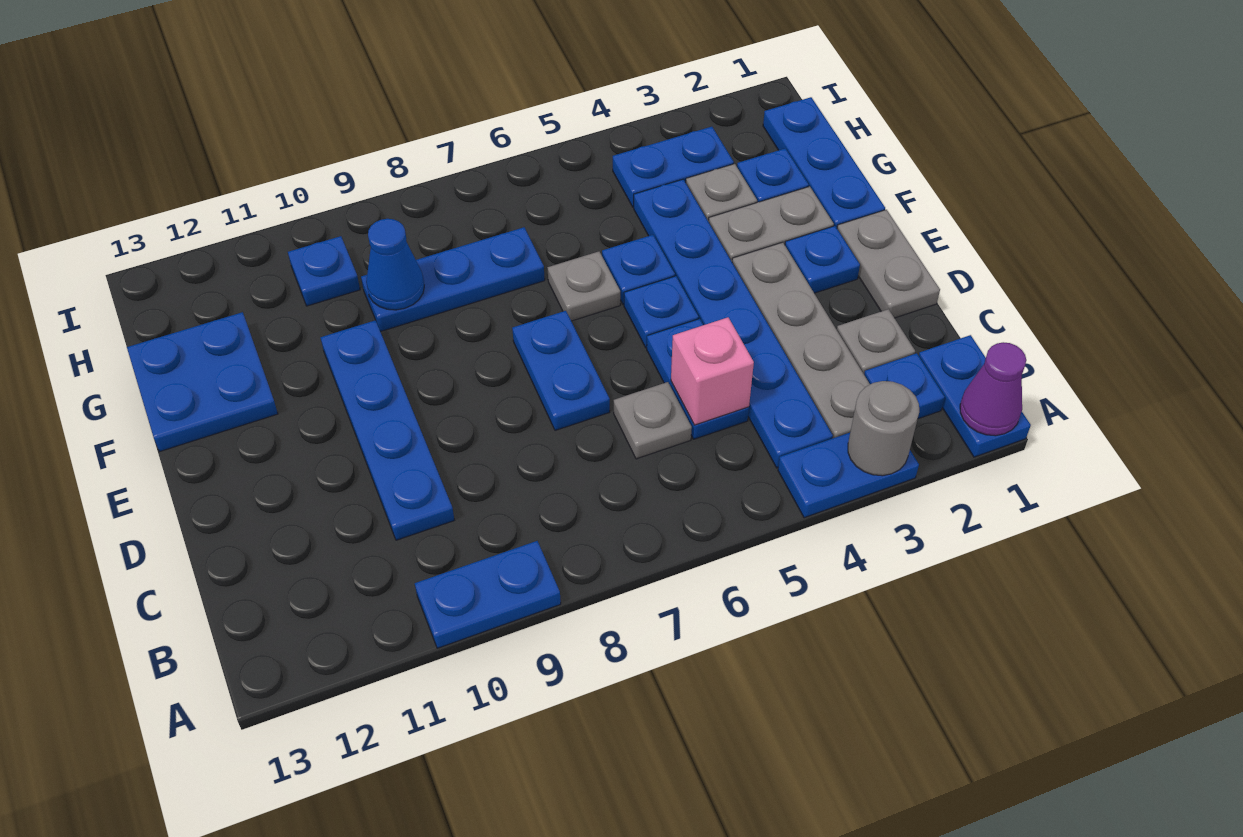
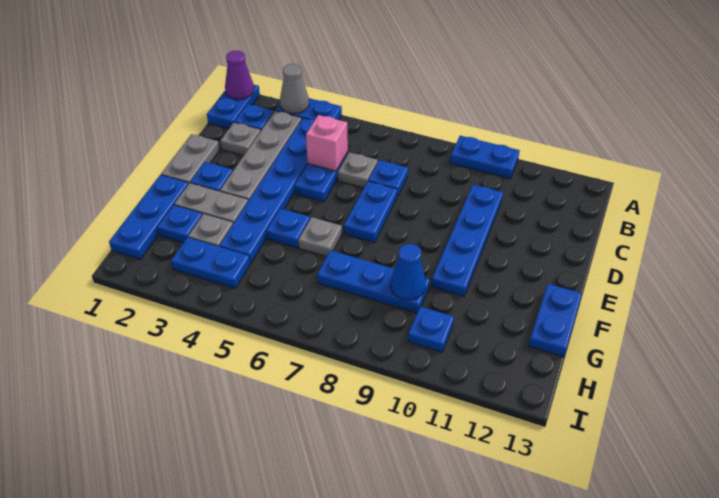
grey round brick A3 level 2 -> grey cone A3 level 2
blue plate E5 level 1 -> blue plate C7 level 1
blue plate F12:G13 level 1 -> blue plate F13:G13 level 1

